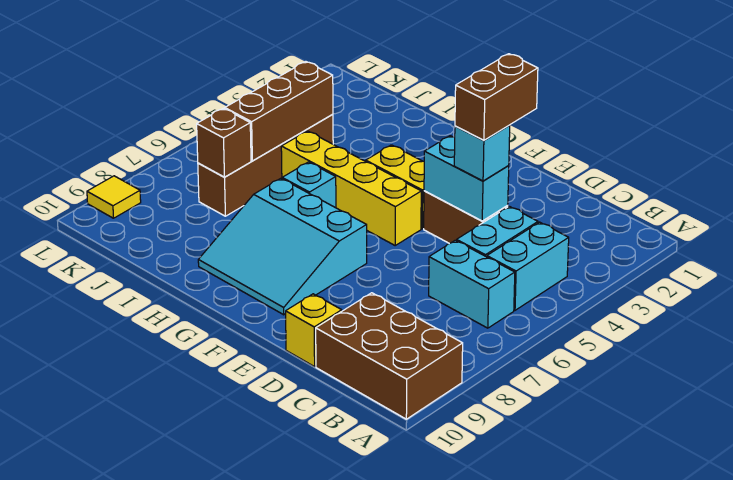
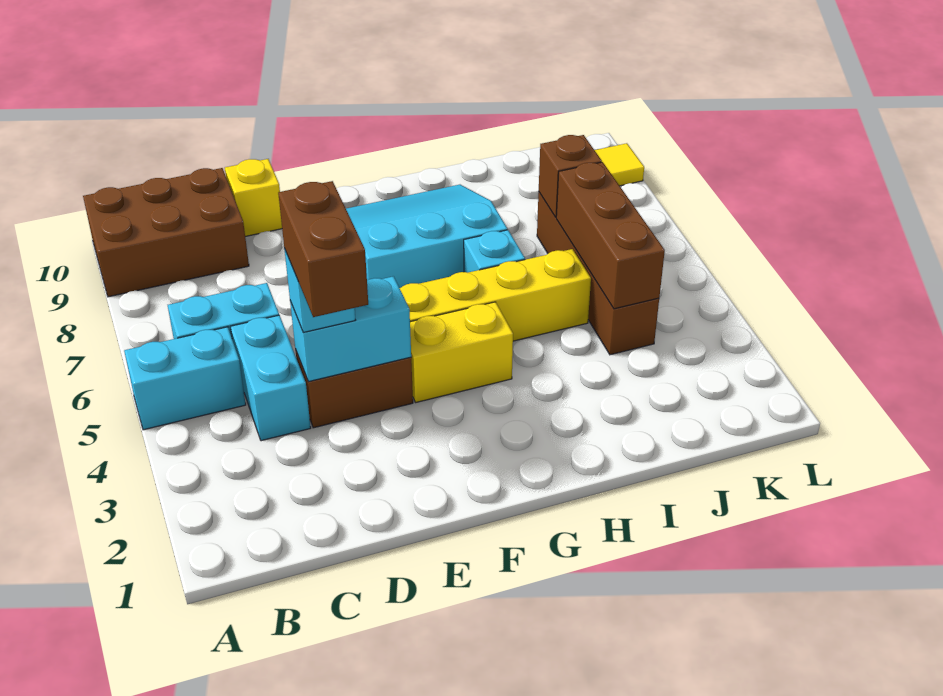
cyan brick B4:B5 level 1 -> cyan brick A5:B5 level 1

